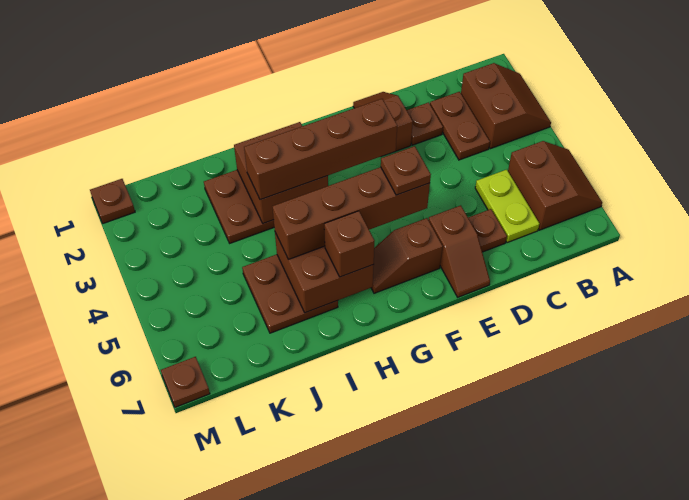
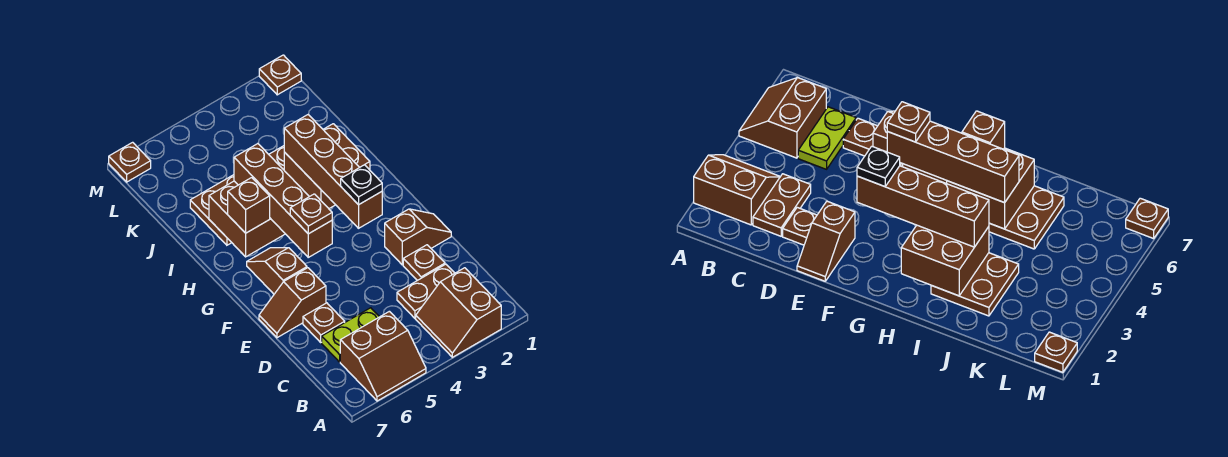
brown slope A2:B3 level 1 top B -> brown slope A2:B3 level 1 top 2
none -> black plate F3 level 4

